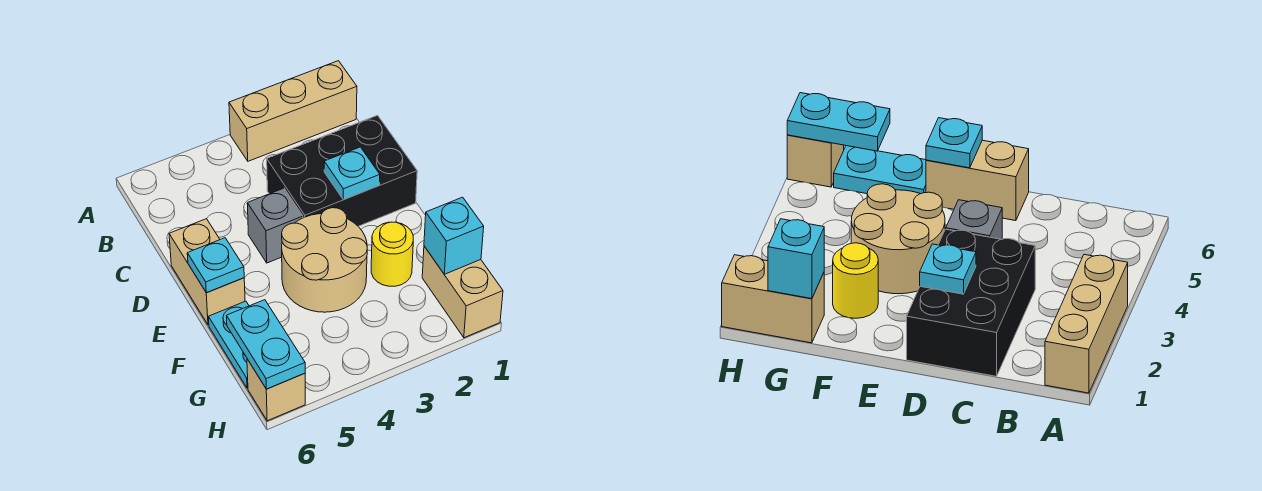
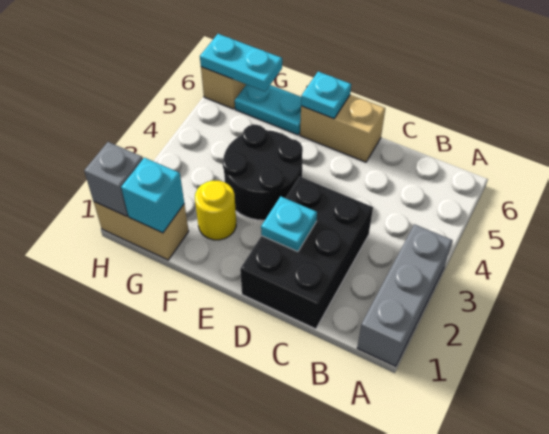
tan brick A1:A3 level 1 -> grey brick A1:A3 level 1
grey brick D4 level 1 -> grey brick H1 level 2
tan round brick E3:F4 level 1 -> black round brick E3:F4 level 1

